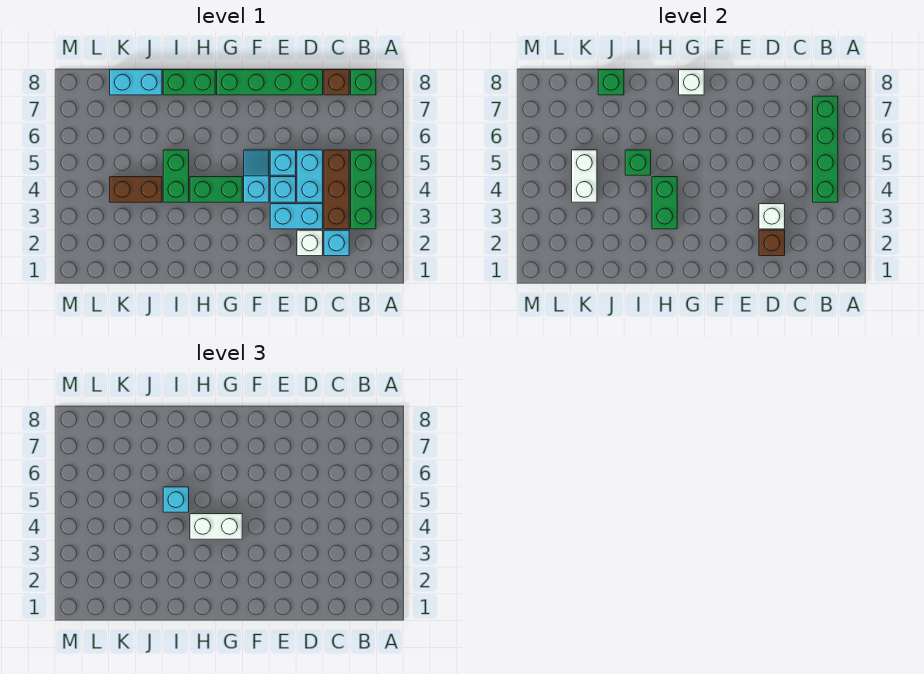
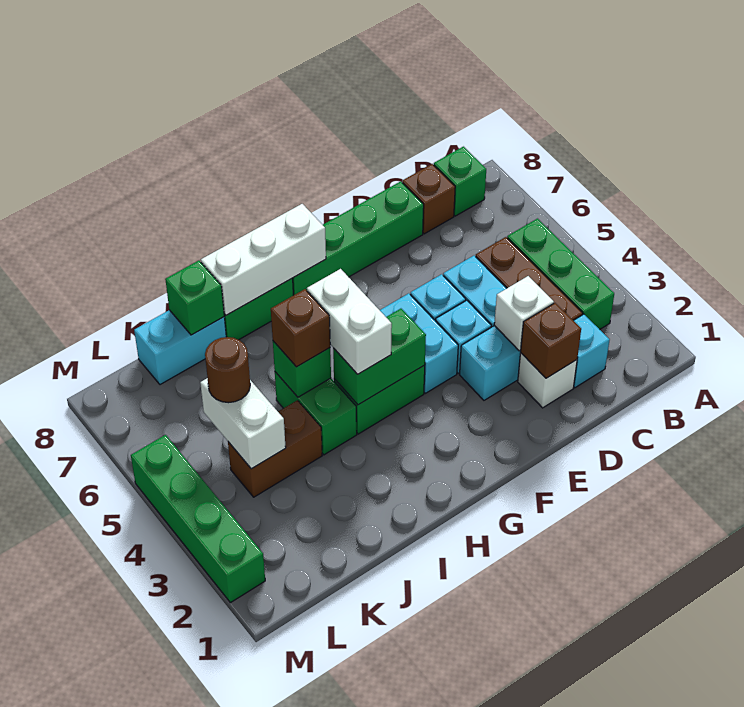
green brick B4:B7 level 2 -> green brick M2:M5 level 1
cyan slope F4:F5 level 1 top 4 -> cyan brick F4:F5 level 1
white brick G4:H4 level 3 -> white brick H4:H5 level 3
white brick G8 level 2 -> white brick G8:I8 level 2
green brick H3:H4 level 2 -> green brick G4:H4 level 2
cyan brick I5 level 3 -> brown brick I5 level 3
none -> brown round brick K5 level 3

